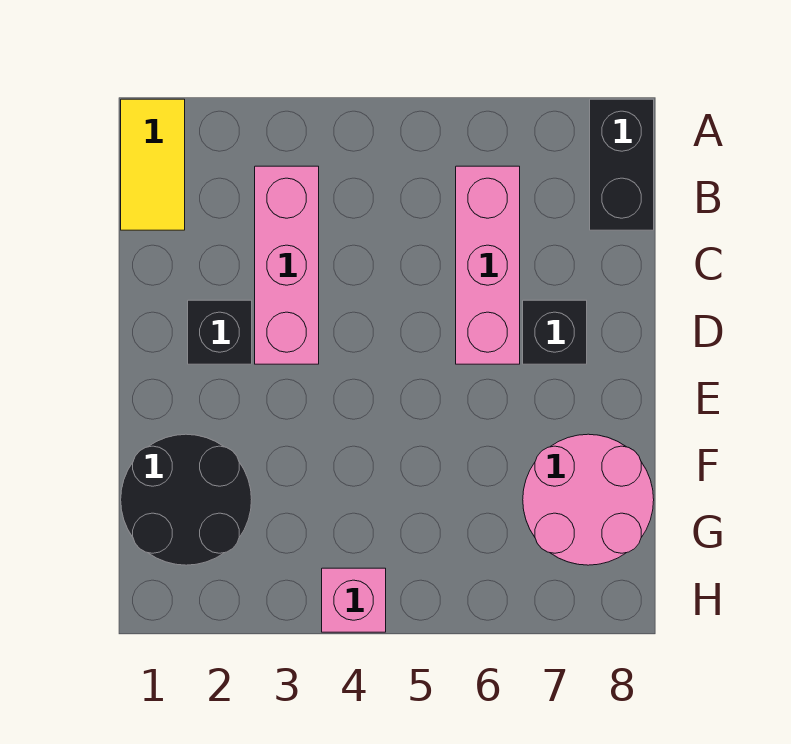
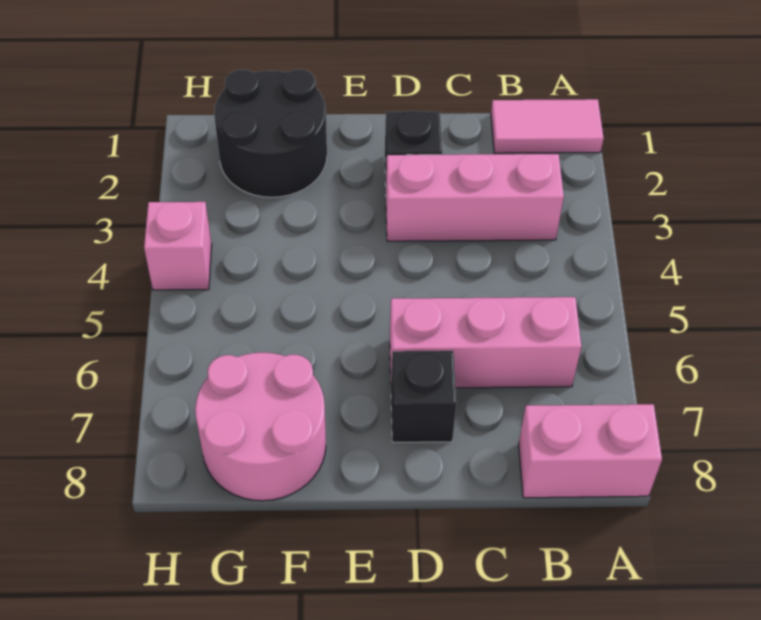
yellow tile A1:B1 level 1 -> pink tile A1:B1 level 1
black brick A8:B8 level 1 -> pink brick A8:B8 level 1

